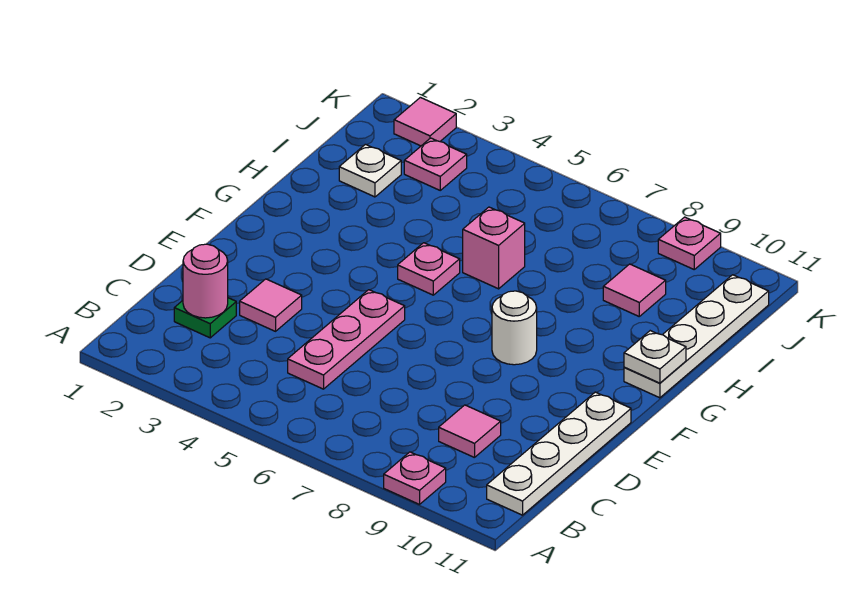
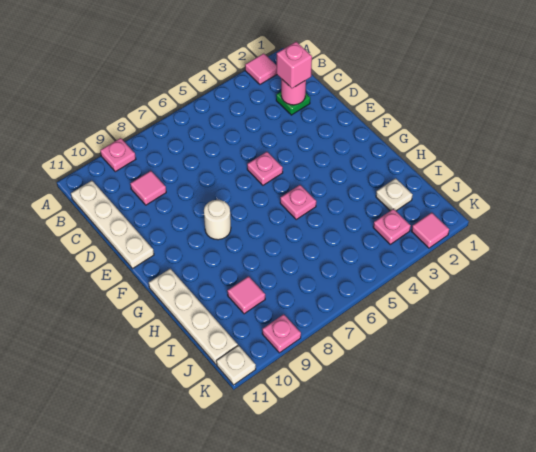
pink plate C5:E5 level 1 -> pink plate E5 level 1
pink tile D3 level 1 -> pink tile A2 level 1
white plate G11 level 2 -> white plate K11 level 1
pink brick H6 level 1 -> pink brick C2 level 3

